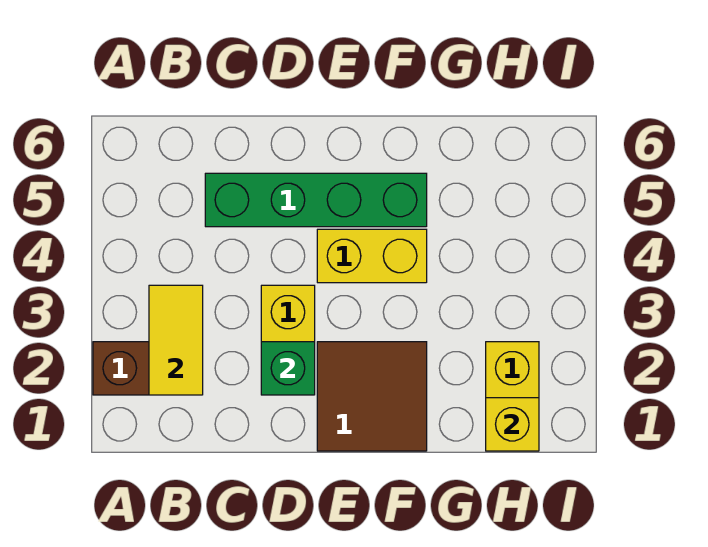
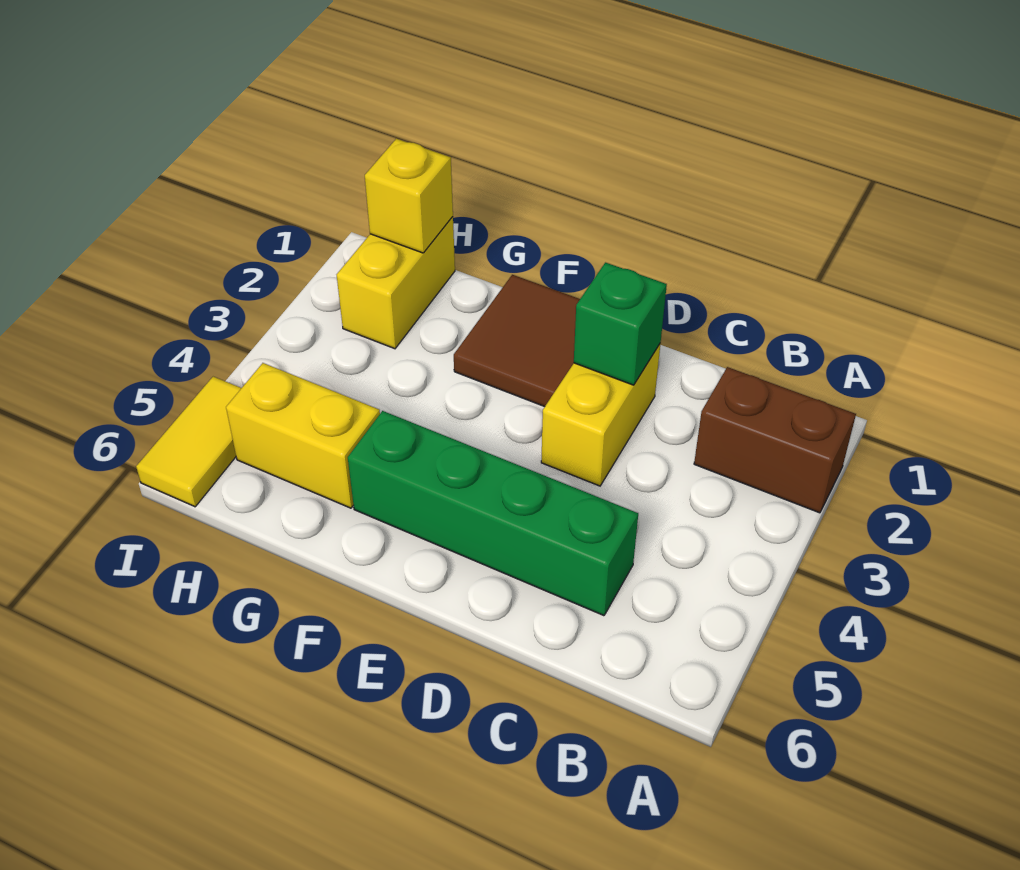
yellow tile B2:B3 level 2 -> yellow tile I5:I6 level 1
yellow brick E4:F4 level 1 -> yellow brick G5:H5 level 1

